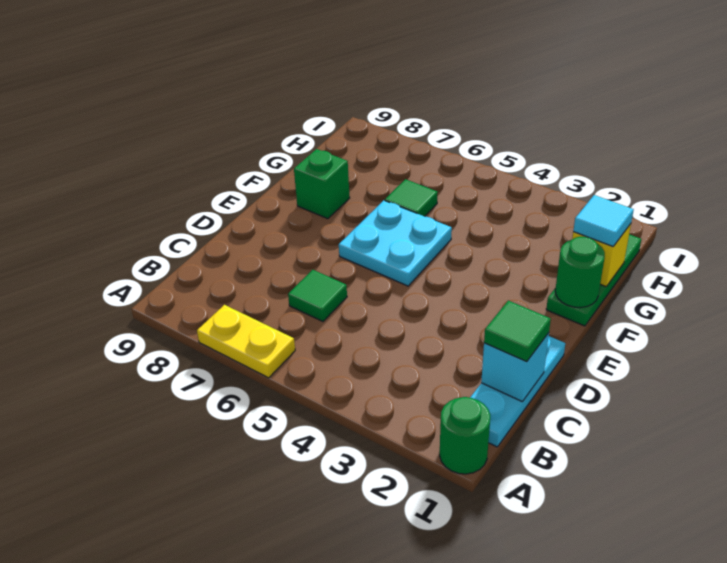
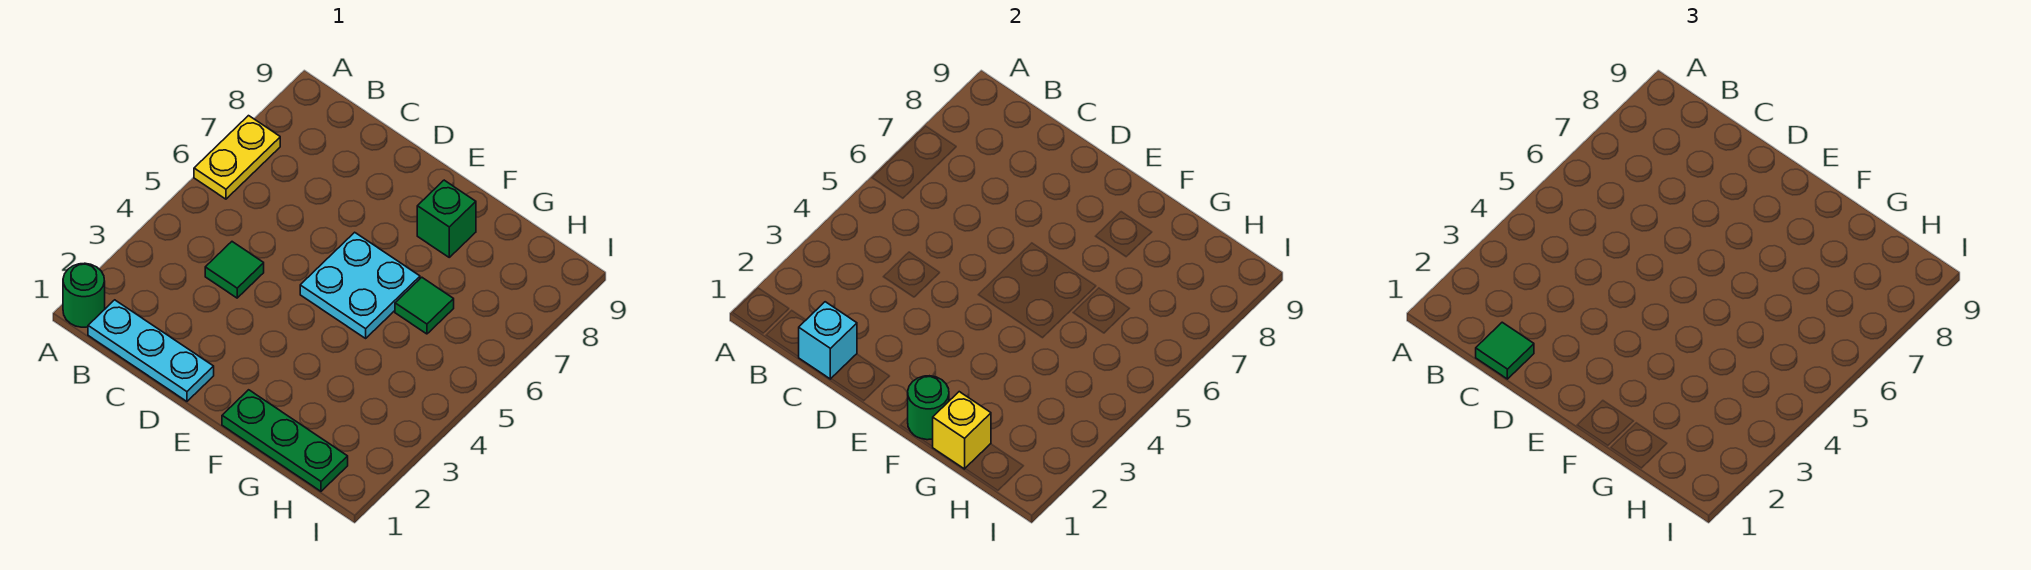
green tile C6 level 1 -> green tile C4 level 1
cyan tile G1 level 3 -> none

